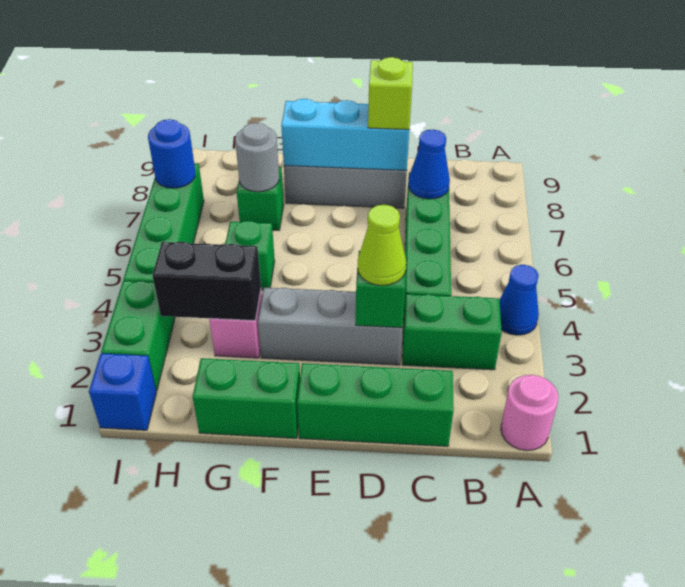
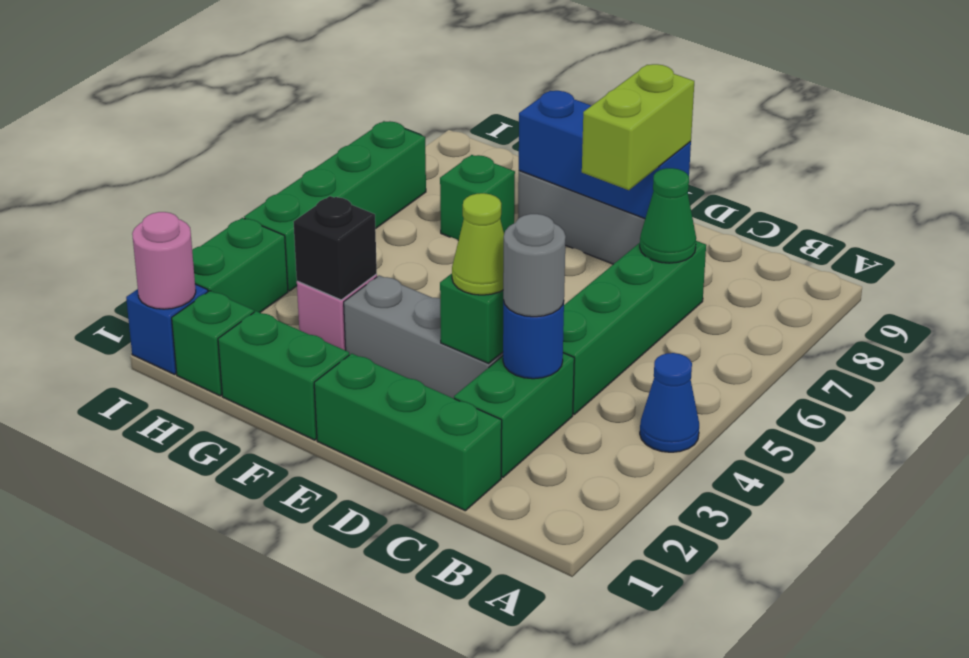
pink round brick A1 level 1 -> pink round brick I1 level 2
green brick B3:C3 level 1 -> green brick C2:C3 level 1
blue cone C7 level 2 -> green cone C7 level 2
cyan brick D8:F8 level 2 -> blue brick D8:F8 level 2
lime brick D8 level 3 -> lime brick D7:D8 level 3
black brick G3:H3 level 2 -> black brick G3 level 2
green brick G5 level 1 -> green brick H1 level 1
grey round brick G7 level 2 -> grey round brick C3 level 3
blue round brick I7 level 2 -> blue round brick C3 level 2

